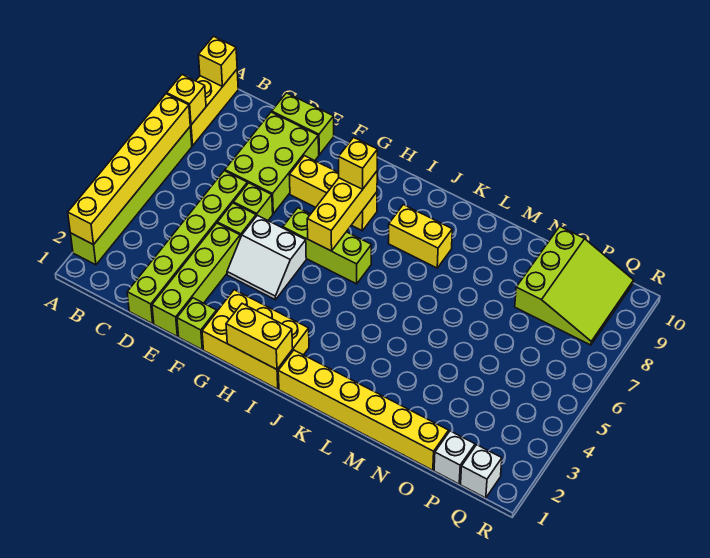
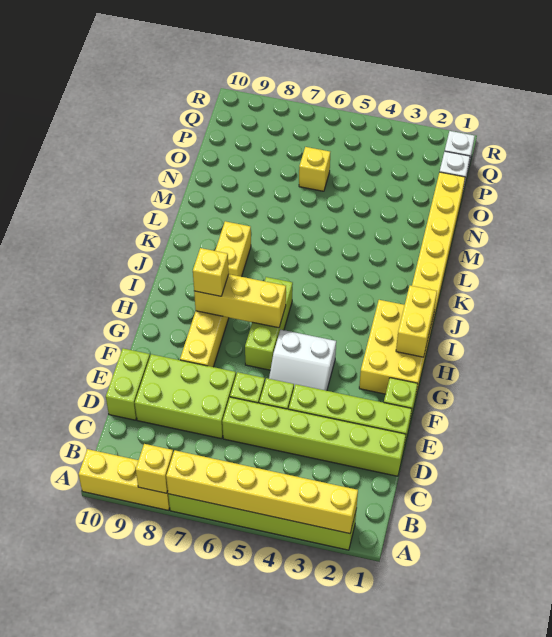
yellow brick A10 level 2 -> yellow brick O6 level 1
white slope F4:G5 level 1 top 5 -> white slope F4:G5 level 1 top G
lime slope O8:Q10 level 1 top O -> none

